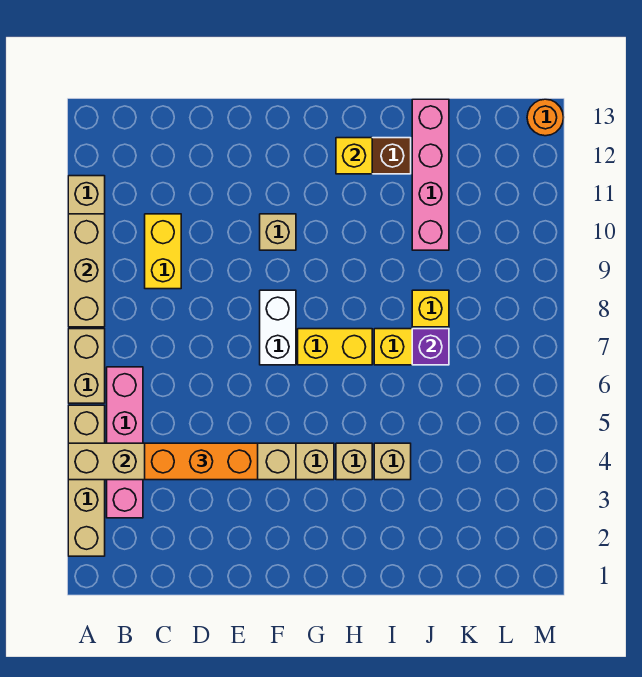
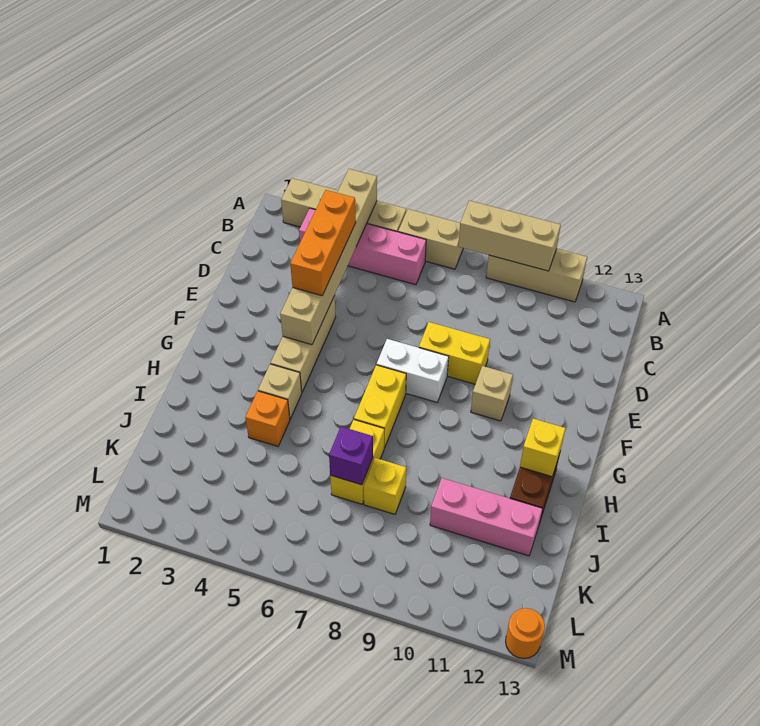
yellow brick C9:C10 level 1 -> yellow brick E8:E9 level 1
tan brick I4 level 1 -> orange brick I4 level 1
pink brick J10:J13 level 1 -> pink brick J10:J12 level 1

